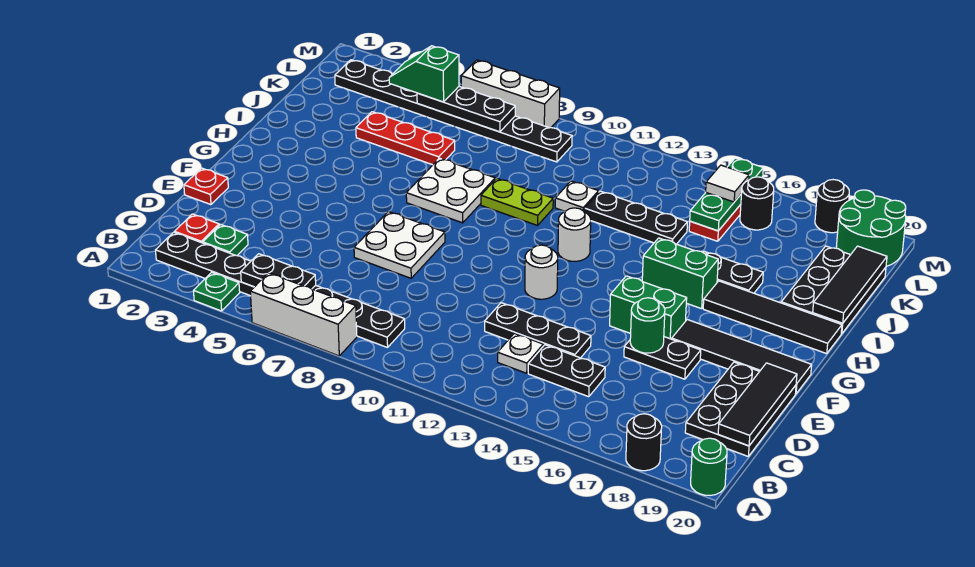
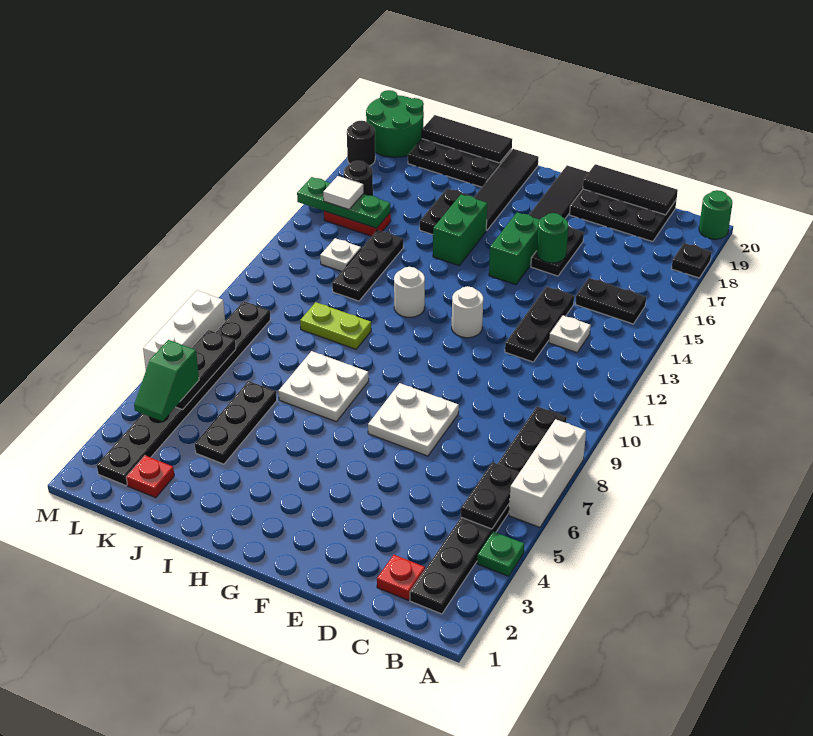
black round brick A18 level 1 -> black plate A18 level 1
green plate C3 level 1 -> none
black plate C14:C15 level 1 -> black plate B15:C15 level 1
red plate E1 level 1 -> red plate K2 level 1
lime plate I9:I10 level 1 -> lime plate I10:J10 level 1
red plate J4:J6 level 1 -> black plate J4:J6 level 1
white plate J11 level 1 -> white plate K13 level 1

